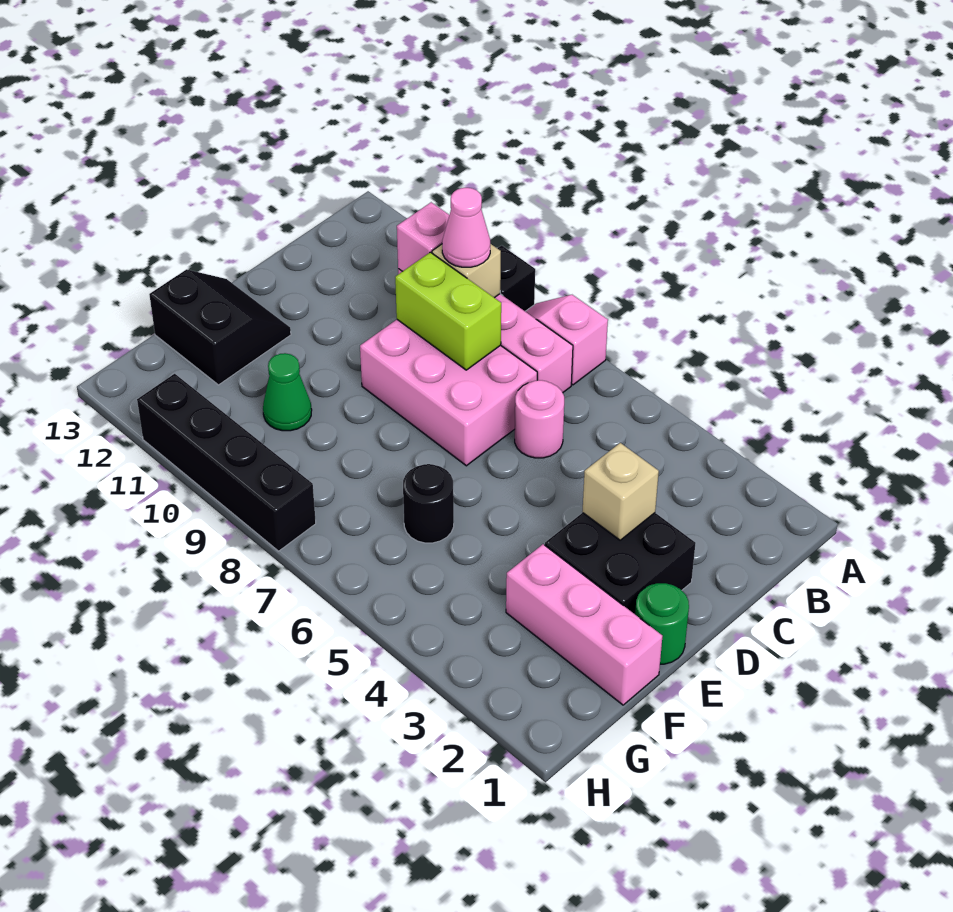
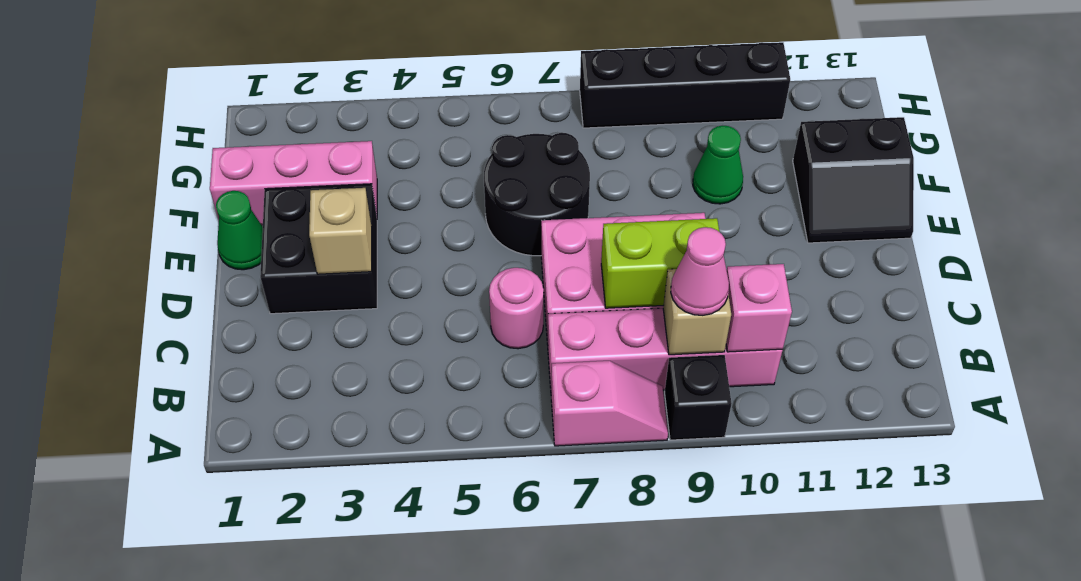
green round brick E1 level 1 -> green cone E1 level 1
black round brick F6 level 1 -> black round brick E6:F7 level 1

